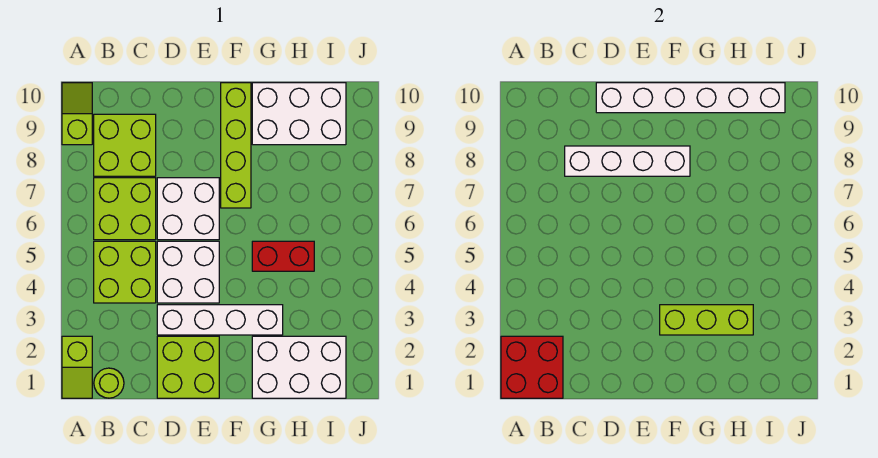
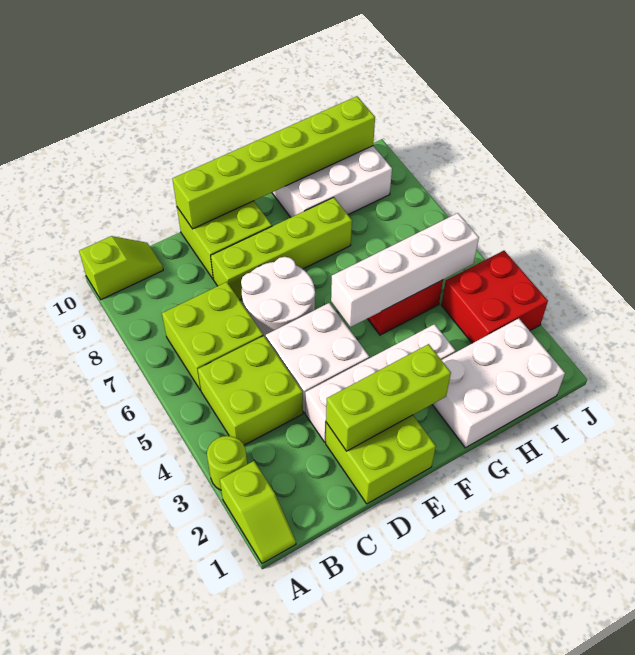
red brick A1:B2 level 2 -> red brick I3:J4 level 1
lime slope A9:A10 level 1 top 9 -> lime slope A10:B10 level 1 top A
lime round brick B1 level 1 -> lime round brick A3 level 1
lime brick B8:C9 level 1 -> lime brick D9:E10 level 1
white brick C8:F8 level 2 -> white brick F5:I5 level 2
white brick D6:E7 level 1 -> white round brick D6:E7 level 1
white brick D10:I10 level 2 -> lime brick D10:I10 level 2
lime brick F3:H3 level 2 -> lime brick D2:F2 level 2
lime brick F7:F10 level 1 -> lime brick D8:G8 level 1

